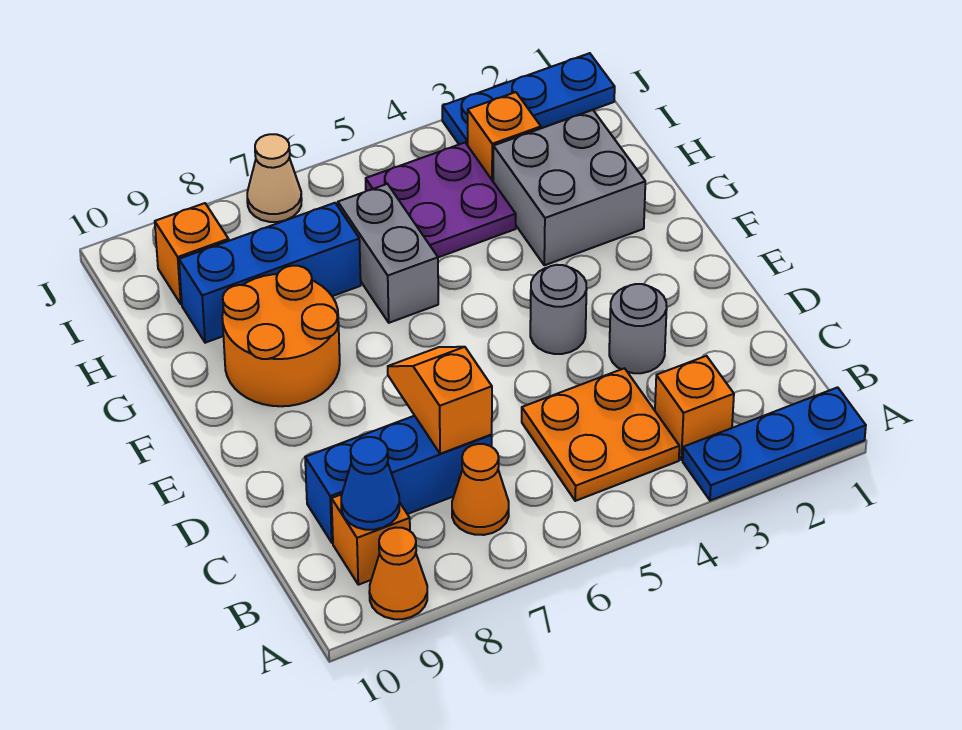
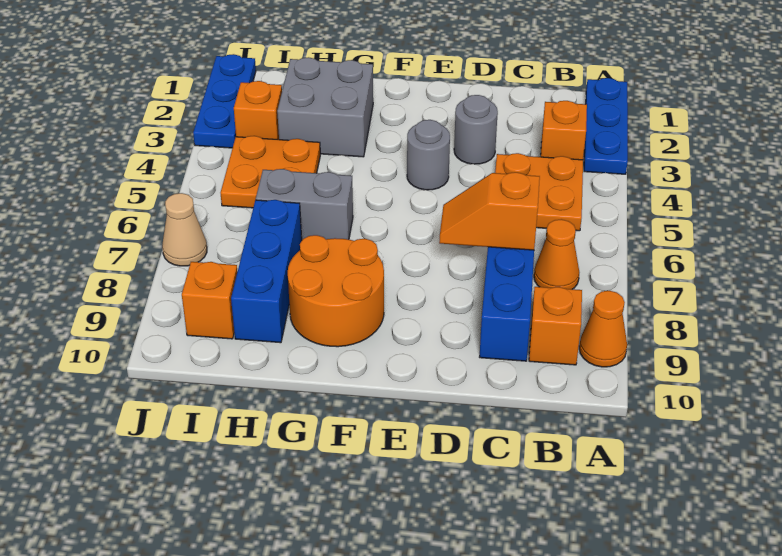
blue cone B9 level 2 -> none
purple plate H4:I5 level 1 -> orange plate H4:I5 level 1

